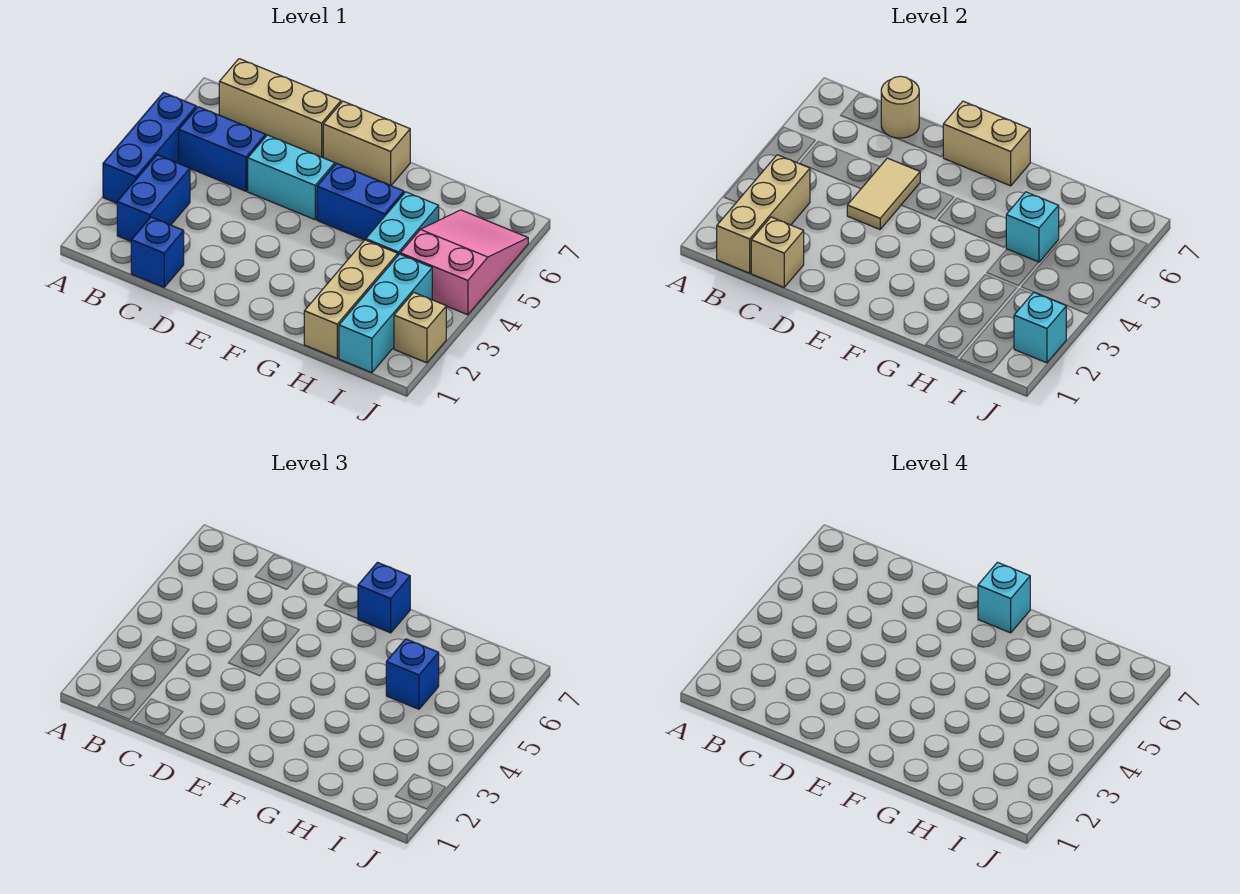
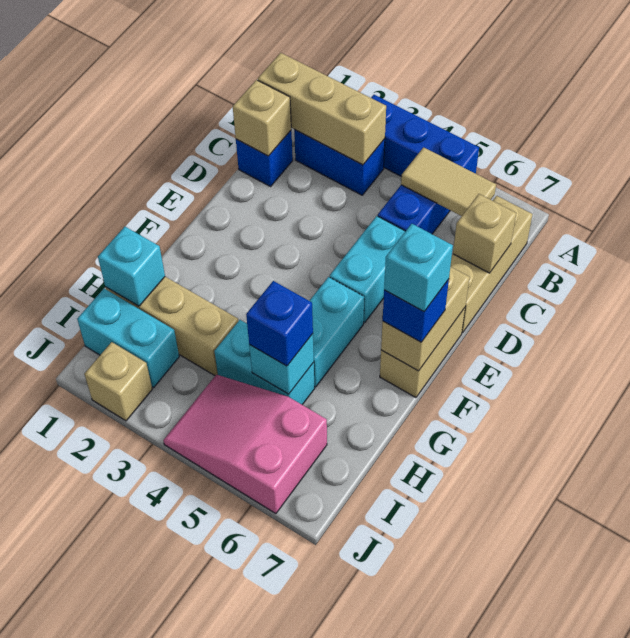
tan round brick C7 level 2 -> tan brick C7 level 2
tan tile D4:D5 level 2 -> tan tile B5:B6 level 2
blue brick F5:G5 level 1 -> cyan brick F5:G5 level 1
cyan brick I1:I3 level 1 -> cyan brick I1:I2 level 1
pink slope I4:J6 level 1 top 4 -> pink slope I4:J6 level 1 top 6
cyan brick J2 level 2 -> cyan brick H1 level 2

